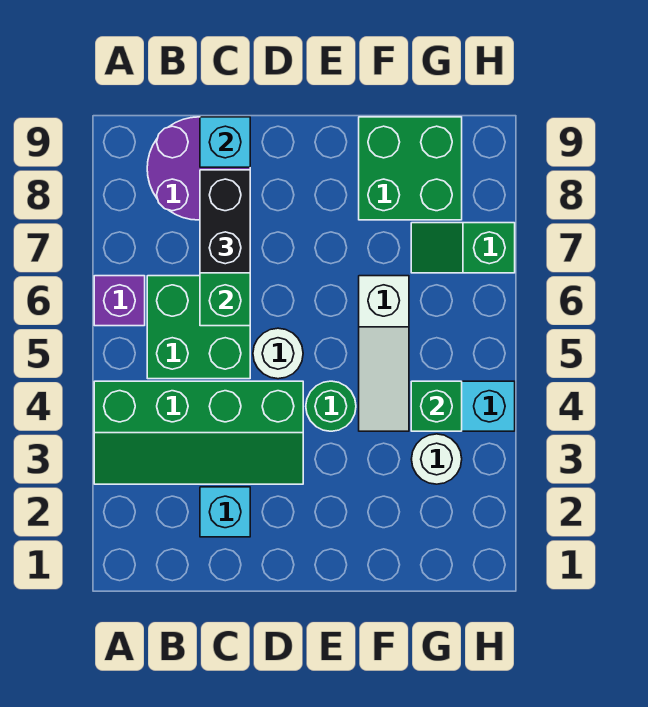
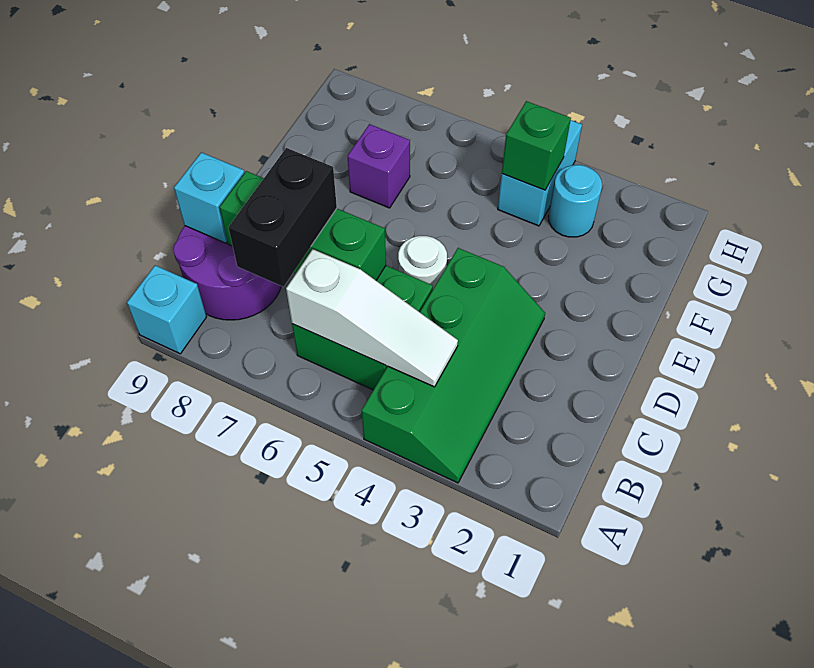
purple brick A6 level 1 -> purple brick F7 level 1
cyan brick C2 level 1 -> cyan brick A9 level 1
black brick C7:C8 level 3 -> black brick B7:C7 level 3
green round brick E4 level 1 -> none
white slope F4:F6 level 1 top 6 -> white slope B4:B6 level 2 top 6
green brick F8:G9 level 1 -> none
white round brick G3 level 1 -> cyan round brick G3 level 1
green slope G7:H7 level 1 top H -> none

